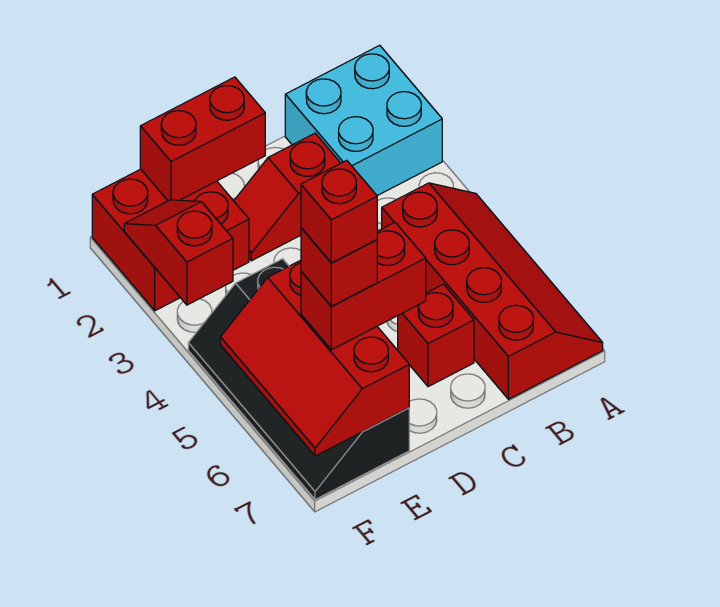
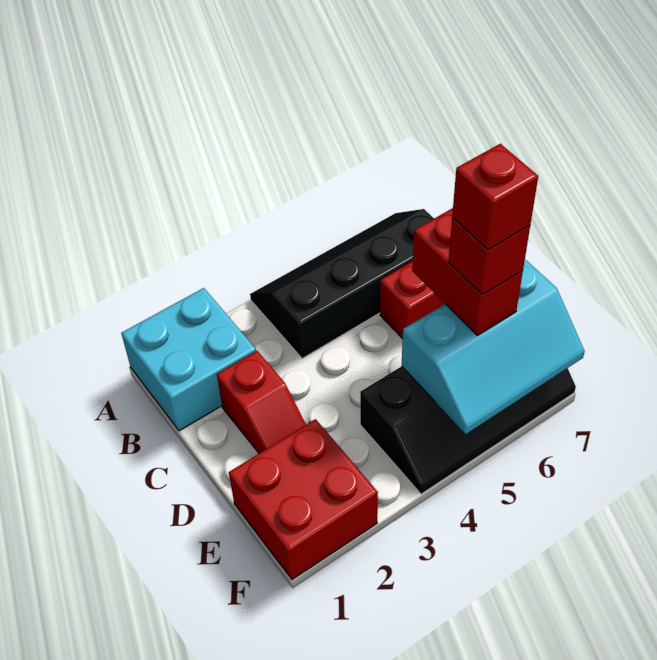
red slope A4:B7 level 1 top B -> black slope A4:B7 level 1 top B
red brick D1:E1 level 2 -> none
red slope E5:F7 level 2 top E -> cyan slope E5:F7 level 2 top E
red slope F2:F3 level 2 top 3 -> none

